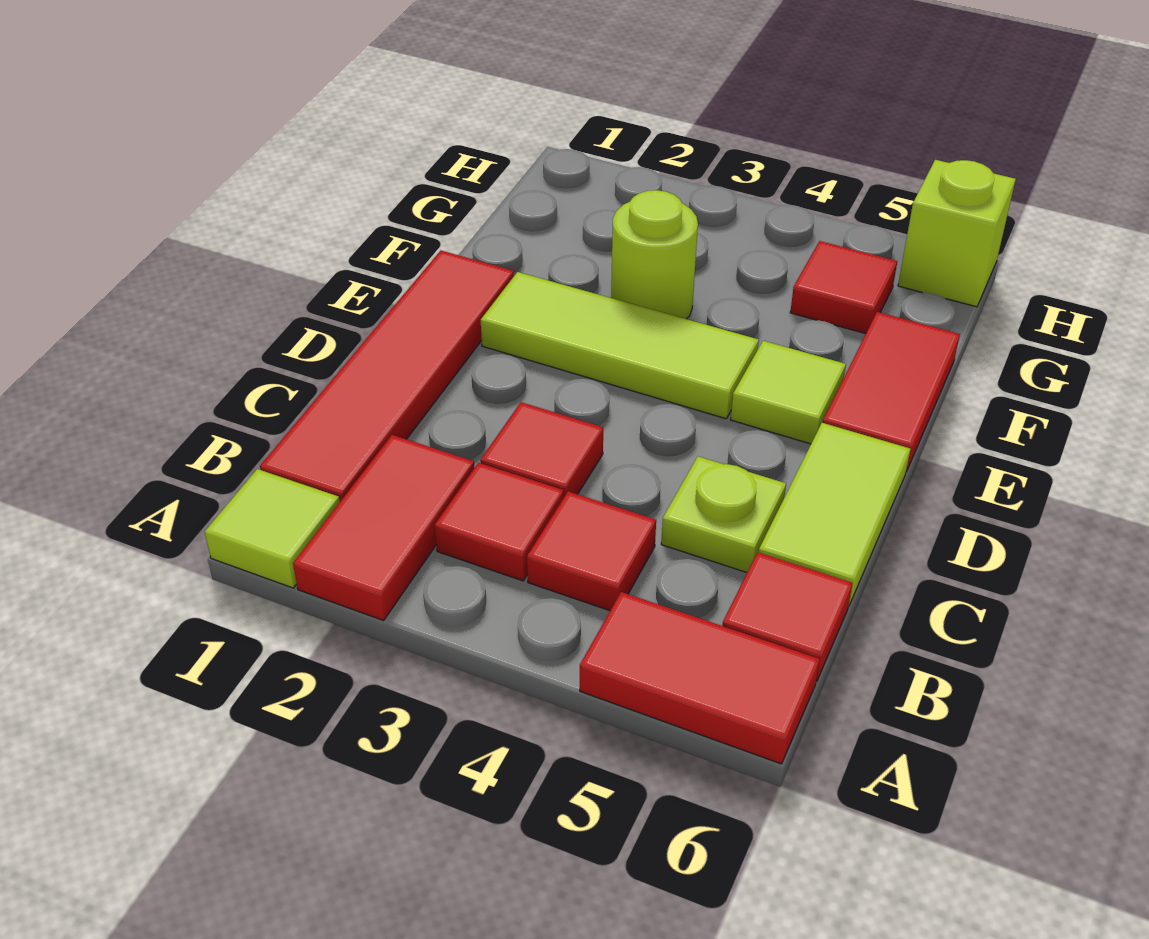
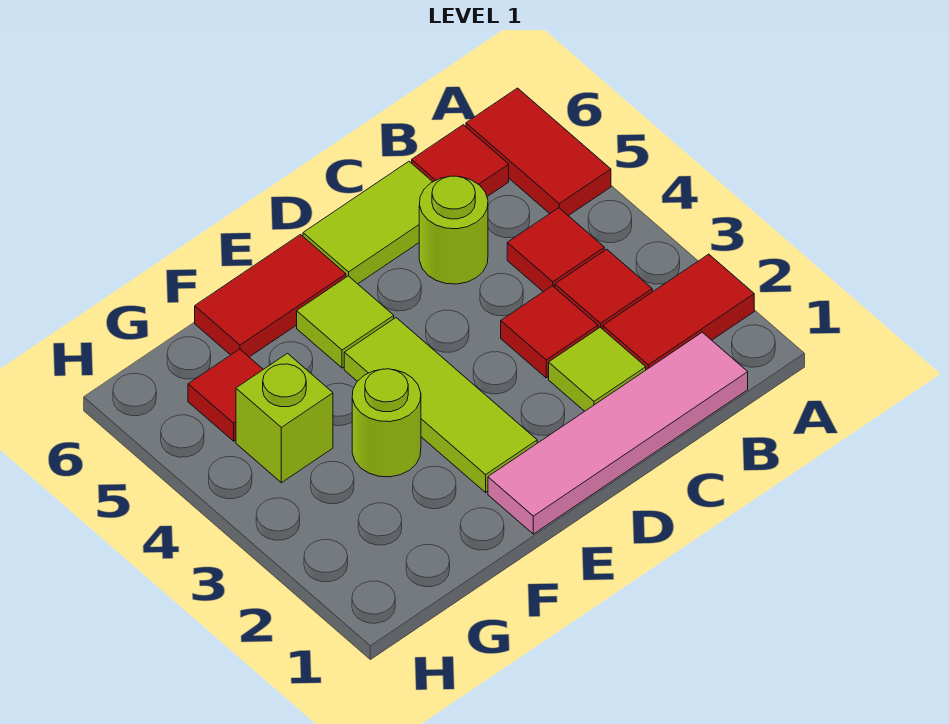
lime tile A1 level 1 -> lime tile C2 level 1
red tile B1:E1 level 1 -> pink tile B1:E1 level 1
lime plate C5 level 1 -> lime round brick C5 level 1
lime brick H6 level 1 -> lime brick G4 level 1

